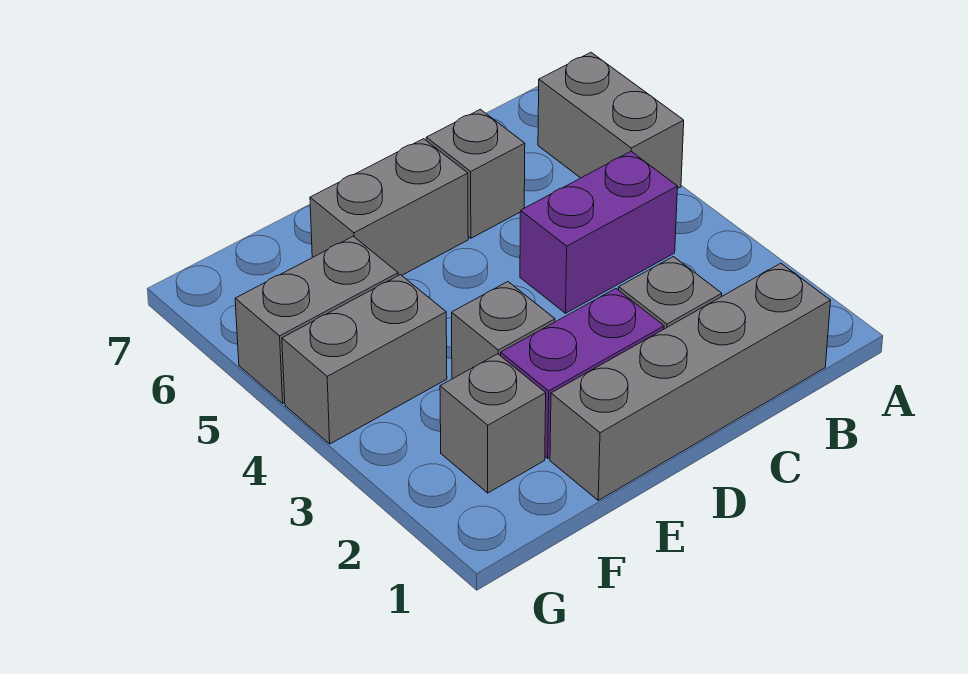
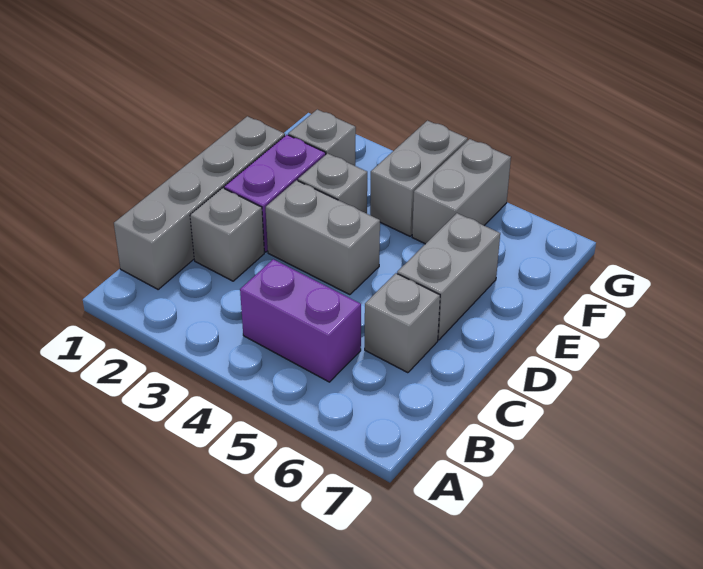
grey brick A5:A6 level 1 -> grey brick D3:D4 level 1
purple brick B4:C4 level 1 -> purple brick B4:B5 level 1

